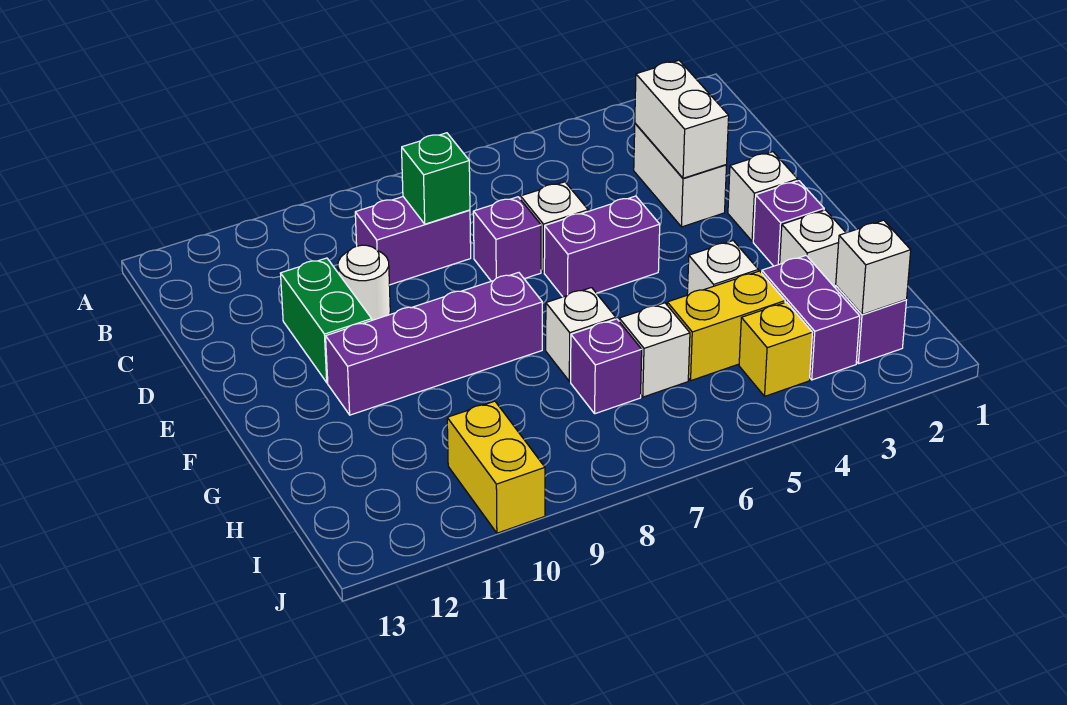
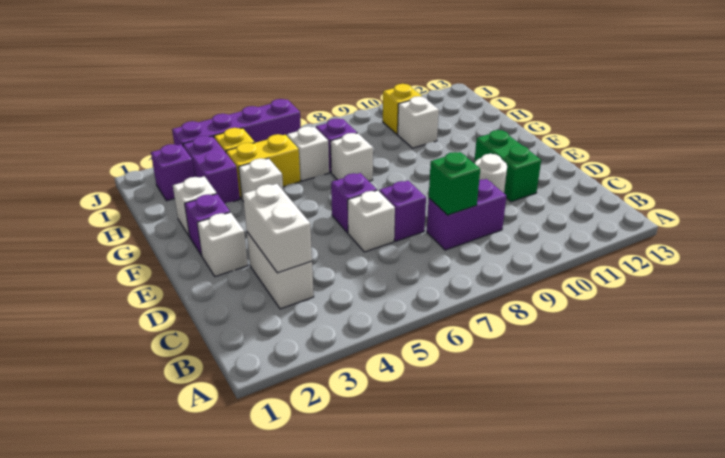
purple brick E5:E6 level 1 -> purple brick E6 level 1
purple brick F8:F11 level 1 -> purple brick J3:J6 level 1
white brick I2 level 2 -> white brick H10 level 1
yellow brick I10:J10 level 1 -> yellow brick I10 level 1

